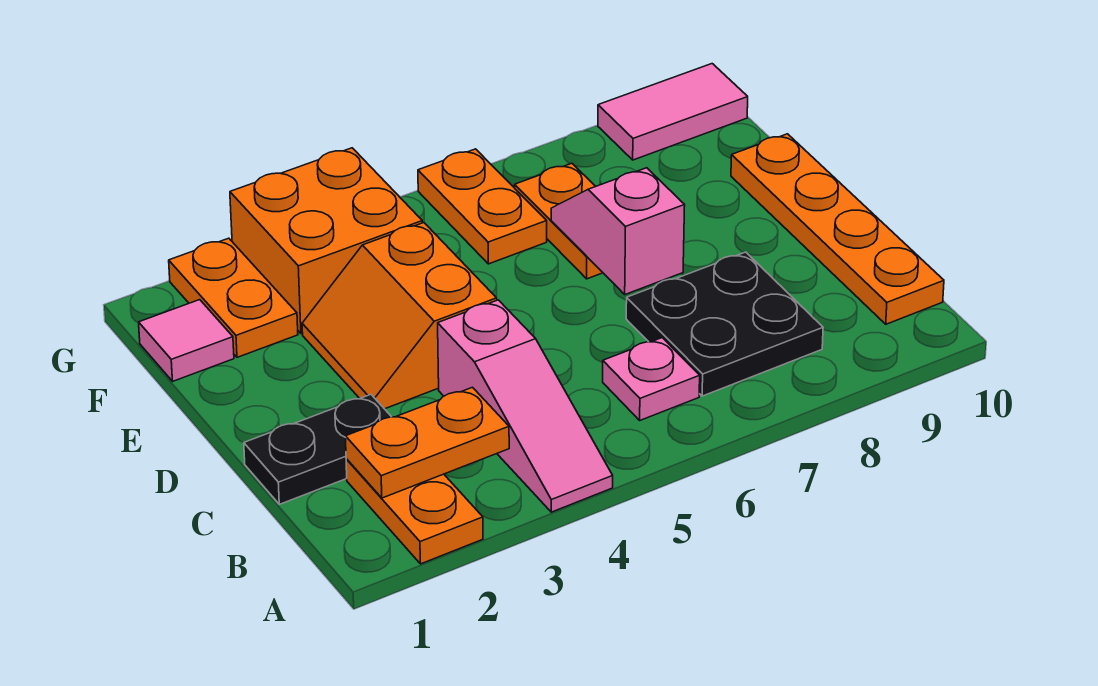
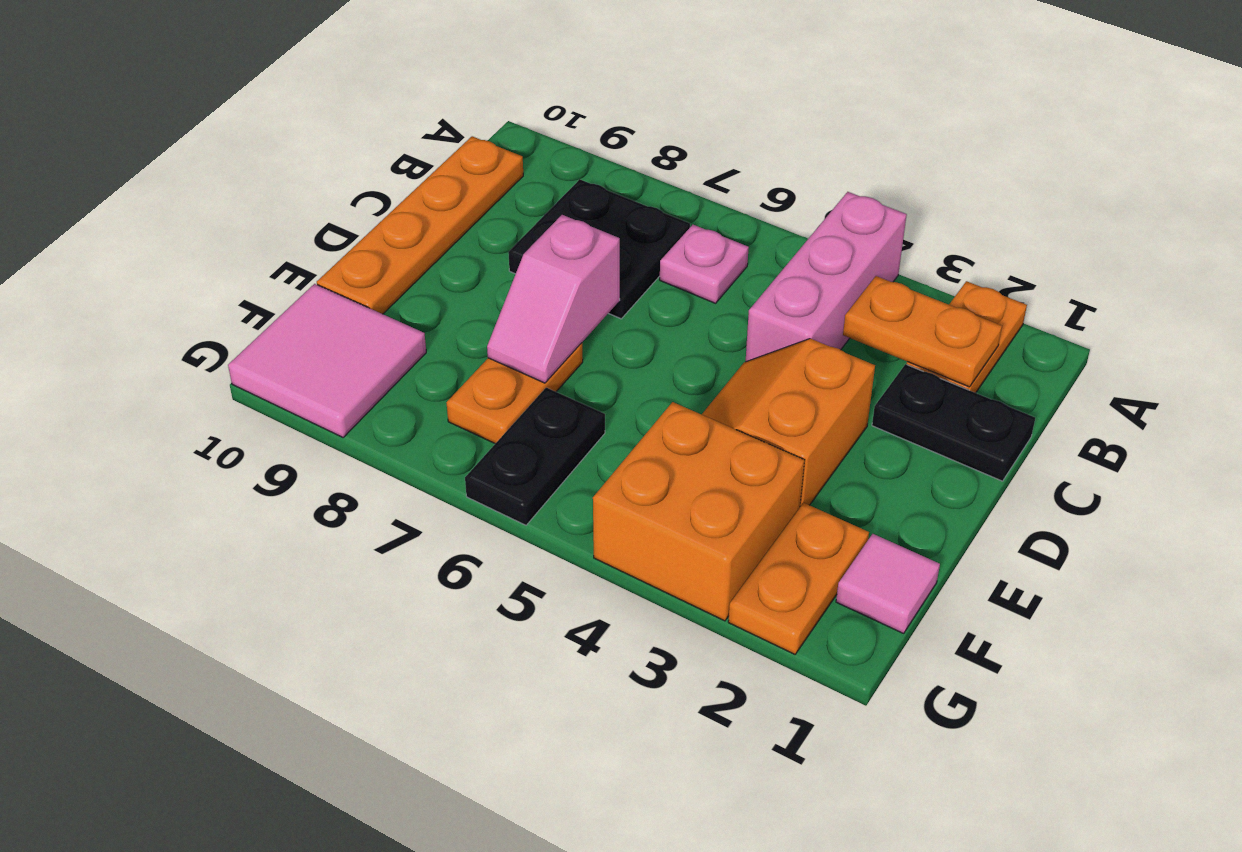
pink slope A4:C4 level 1 top C -> pink brick A4:C4 level 1
orange slope D3:E4 level 1 top 4 -> orange slope D3:E4 level 1 top 3
orange plate F6:G6 level 1 -> black plate F6:G6 level 1
pink tile G9:G10 level 1 -> pink tile F9:G10 level 1

